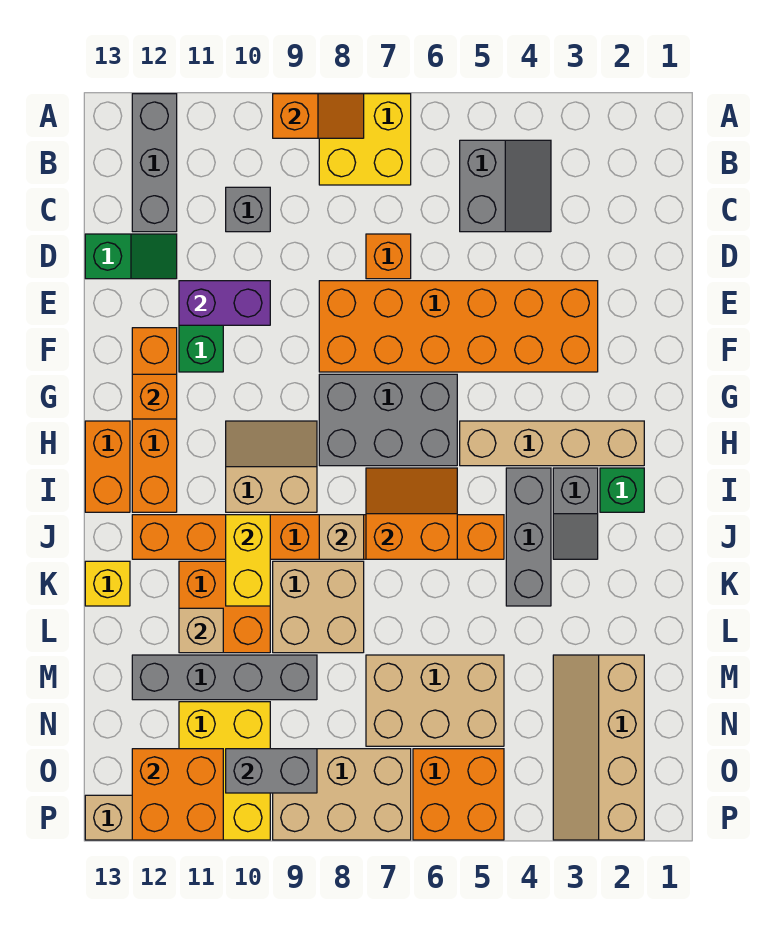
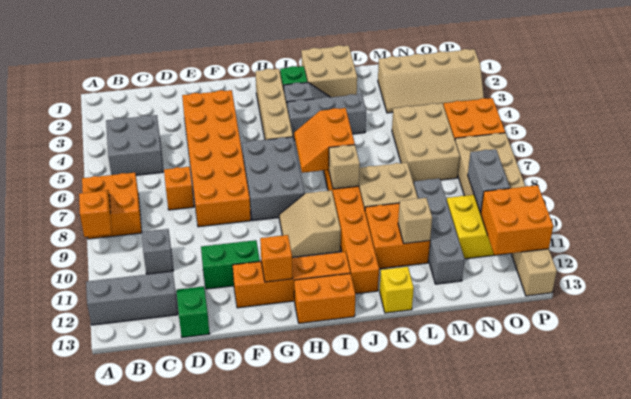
yellow brick A7:B8 level 1 -> orange brick A7:B8 level 1
grey slope B4:C5 level 1 top 5 -> grey brick B4:C5 level 1
purple brick E10:E11 level 2 -> none
none -> tan brick J1:K2 level 1
yellow brick J10:K10 level 2 -> none

